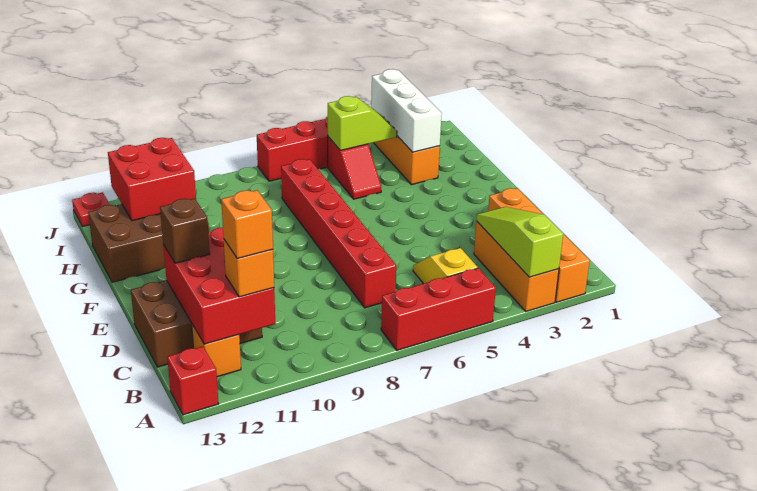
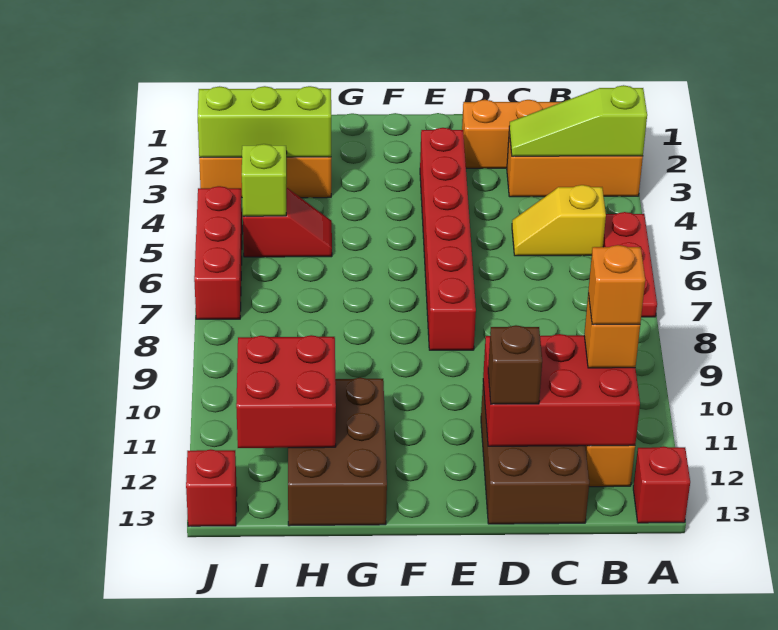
red brick A5:A7 level 1 -> red plate A5:A7 level 1
red brick C7:H7 level 1 -> red brick E3:E8 level 1
white brick H3:J3 level 2 -> lime brick H3:J3 level 2
red plate J13 level 1 -> red brick J13 level 1

